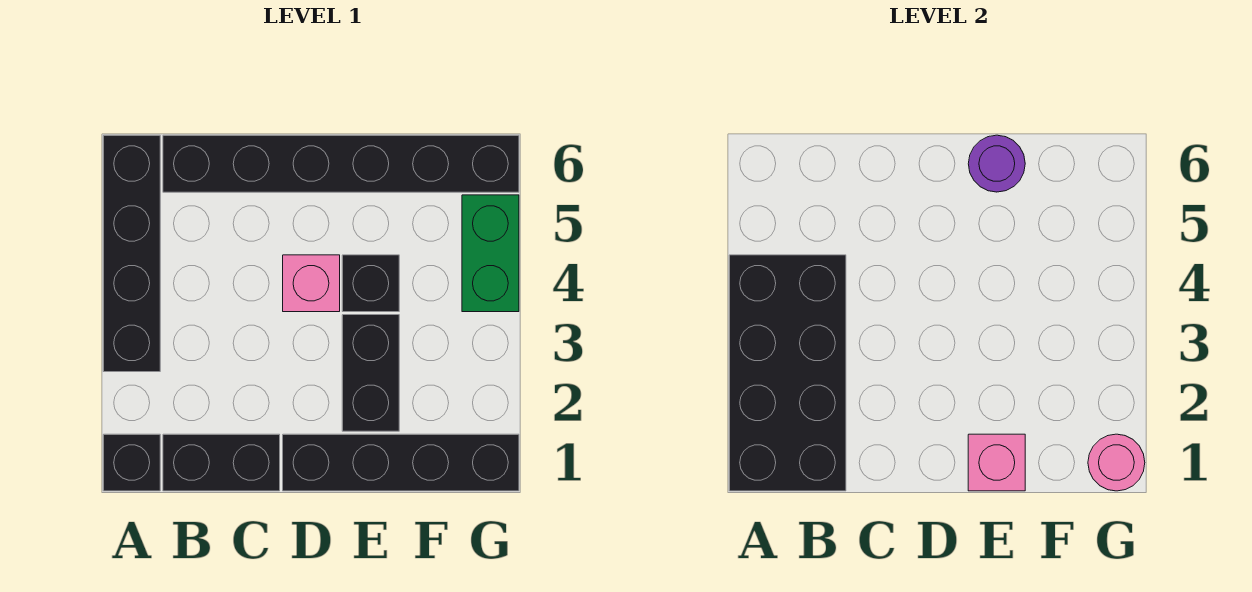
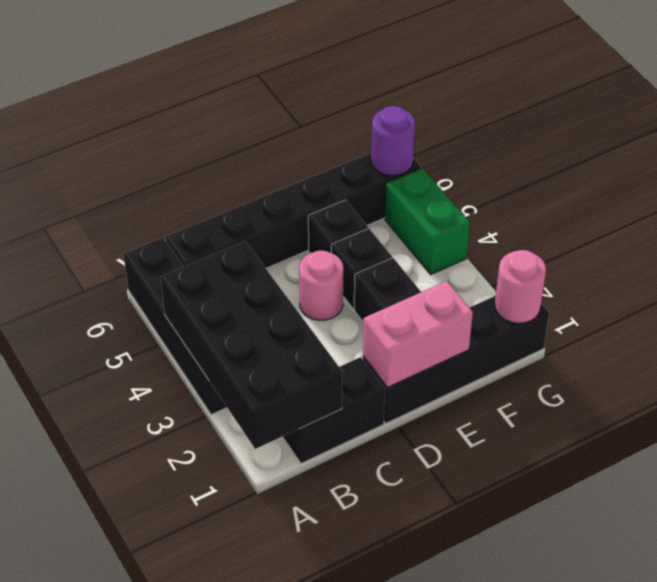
black brick A1 level 1 -> black brick E5 level 1
pink brick D4 level 1 -> pink round brick D4 level 1
pink brick E1 level 2 -> pink brick D1:E1 level 2
purple round brick E6 level 2 -> purple round brick G6 level 2

